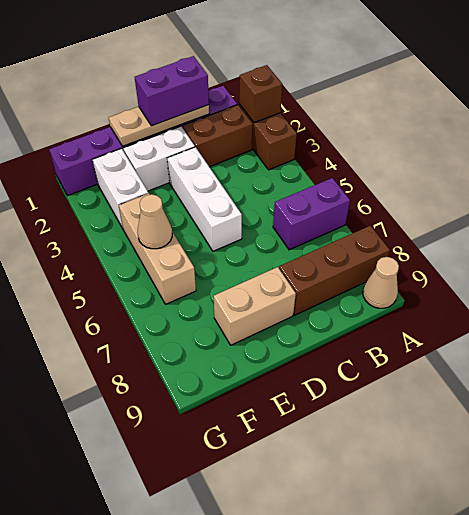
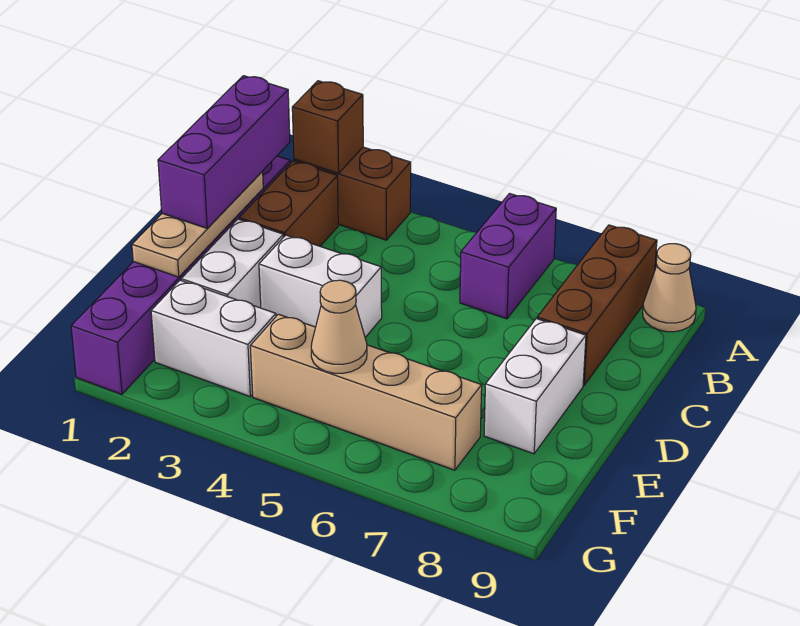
purple brick C1:D1 level 3 -> purple brick B1:D1 level 3
white brick D3:D5 level 1 -> white brick D3:D4 level 1
tan brick D8:E8 level 1 -> white brick D8:E8 level 1
tan brick F4:F6 level 1 -> tan brick F4:F7 level 1

